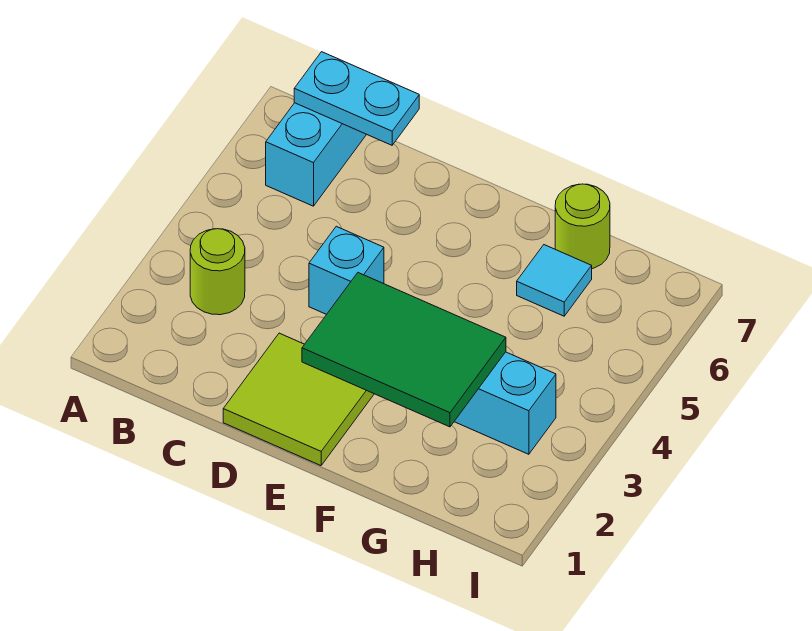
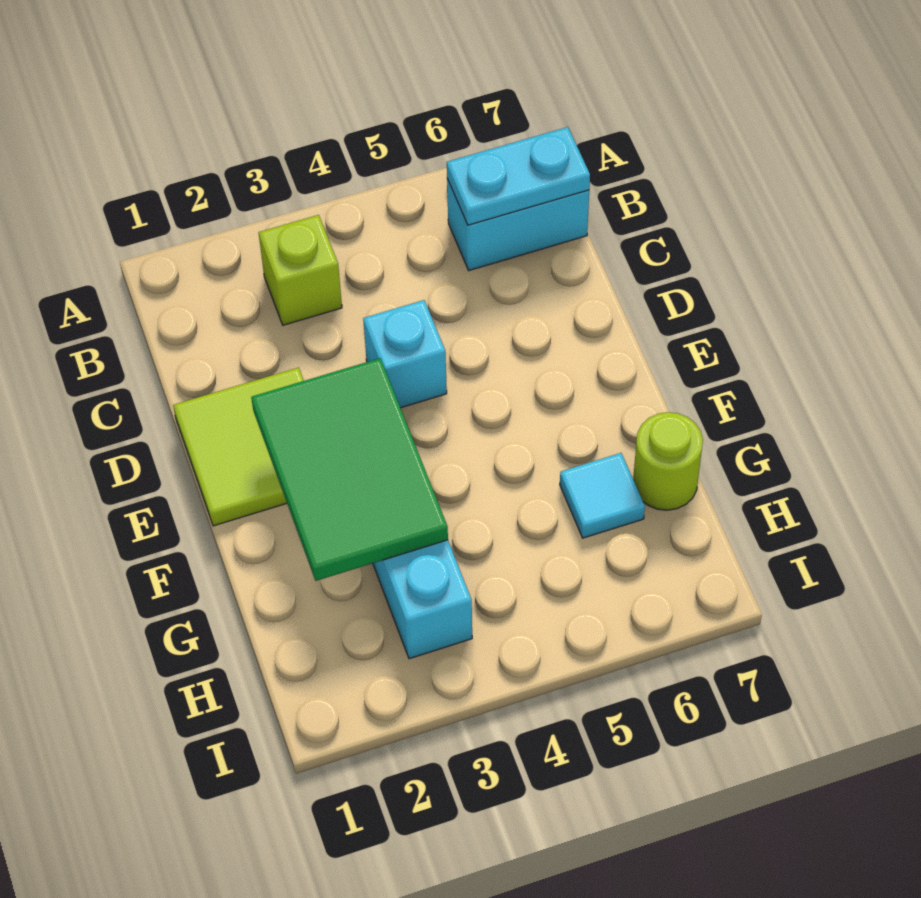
lime round brick B3 level 1 -> lime brick B3 level 1
cyan plate B7:C7 level 2 -> cyan plate B6:B7 level 2

